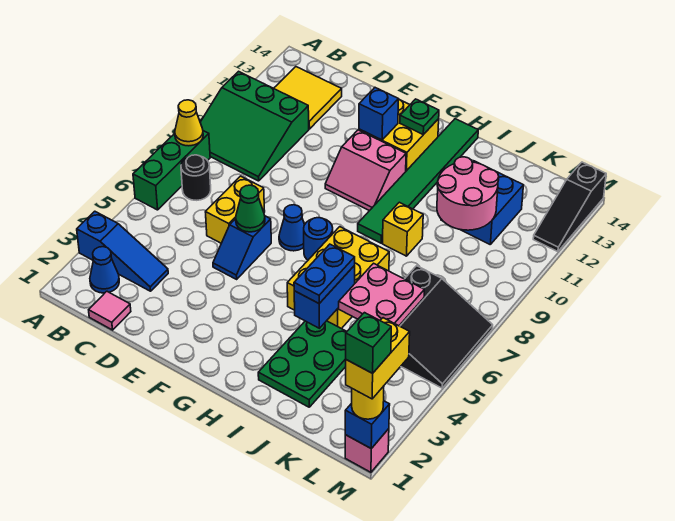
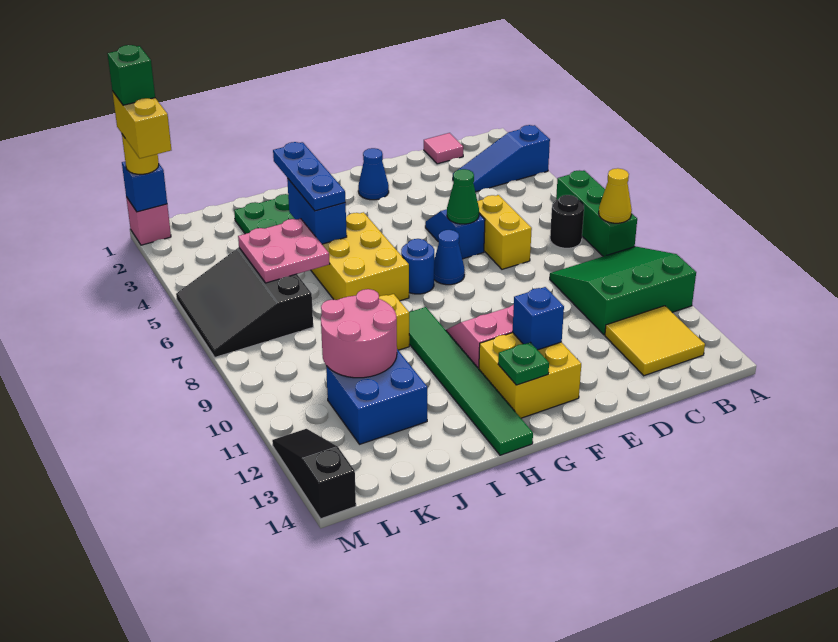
blue cone B2 level 1 -> blue cone F2 level 1
blue plate I4:I5 level 3 -> blue plate I3:I5 level 3

